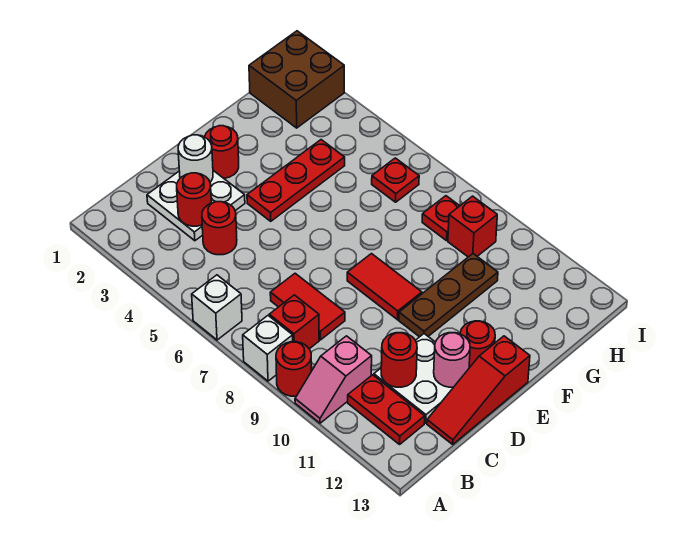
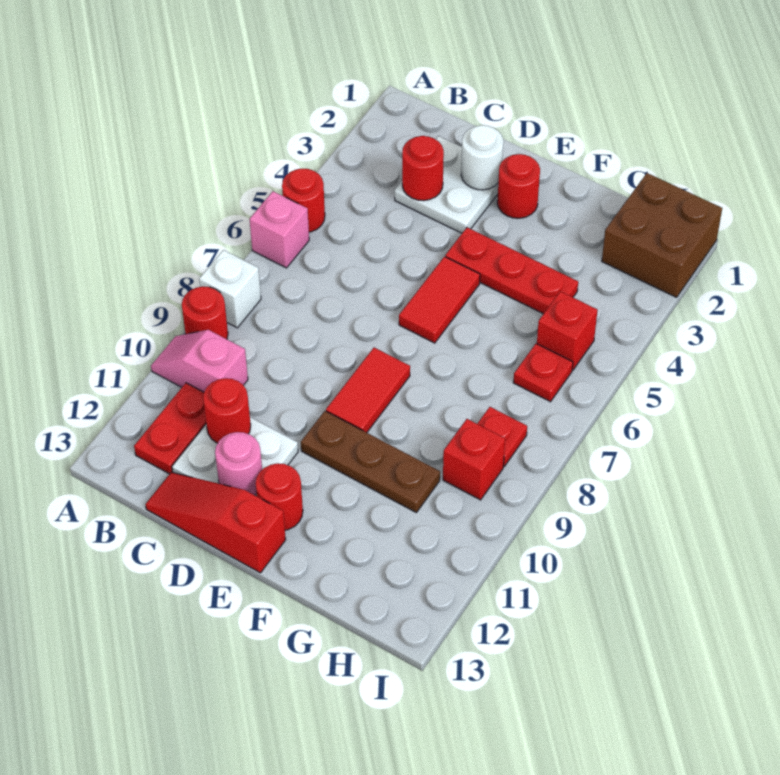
white brick A6 level 1 -> pink brick A6 level 1
red brick B8 level 1 -> red brick H5 level 1
red round brick C4 level 1 -> red round brick A5 level 1
red tile C7:C8 level 1 -> red tile E5:E6 level 1

